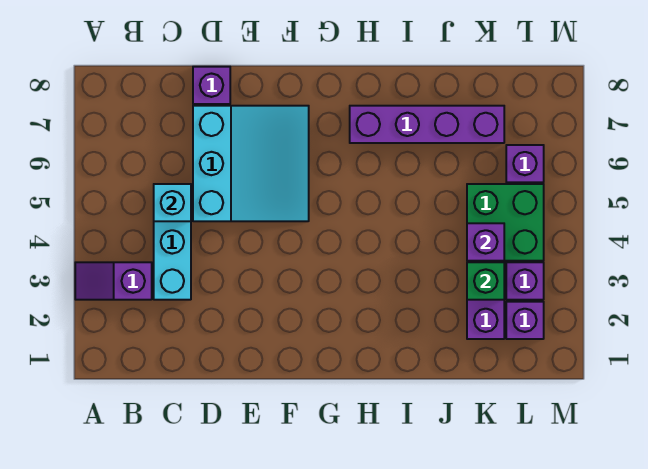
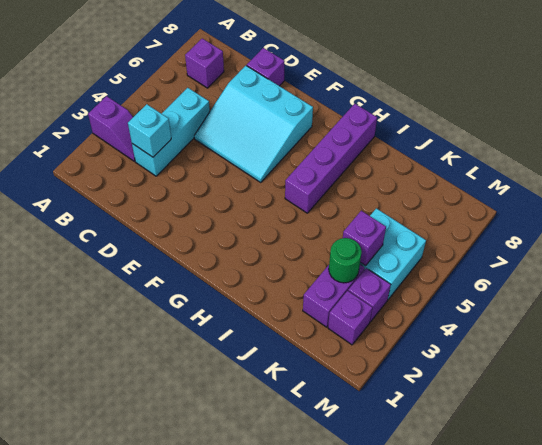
purple slope A3:B3 level 1 top B -> purple slope A3:B3 level 1 top A
cyan brick C5 level 2 -> cyan brick C3 level 2
cyan slope D5:F7 level 1 top D -> cyan slope D5:F7 level 1 top 7
purple brick H7:K7 level 1 -> purple brick H5:H8 level 1
green brick K3 level 2 -> green round brick K3 level 2
green brick K4:L5 level 1 -> cyan brick K4:L5 level 1
purple brick L6 level 1 -> purple brick B7 level 1

